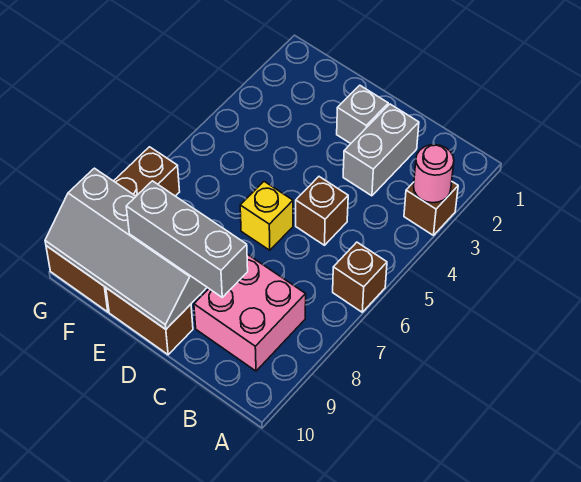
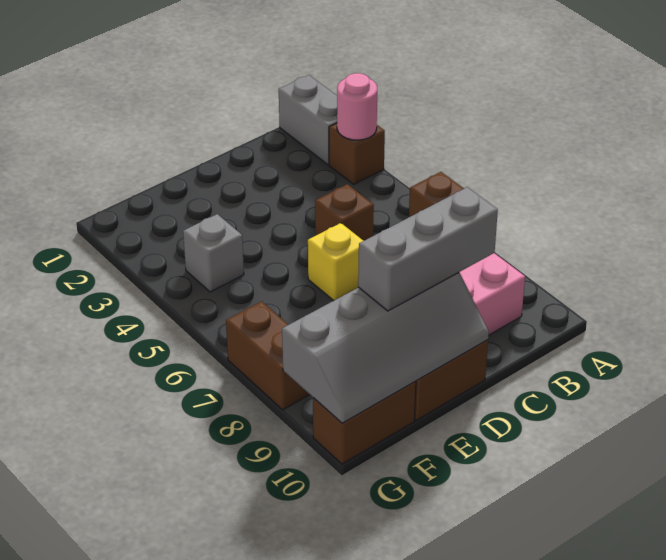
grey brick C2:C3 level 1 -> grey brick A1:A2 level 1
grey brick D2 level 1 -> grey brick F4 level 1

